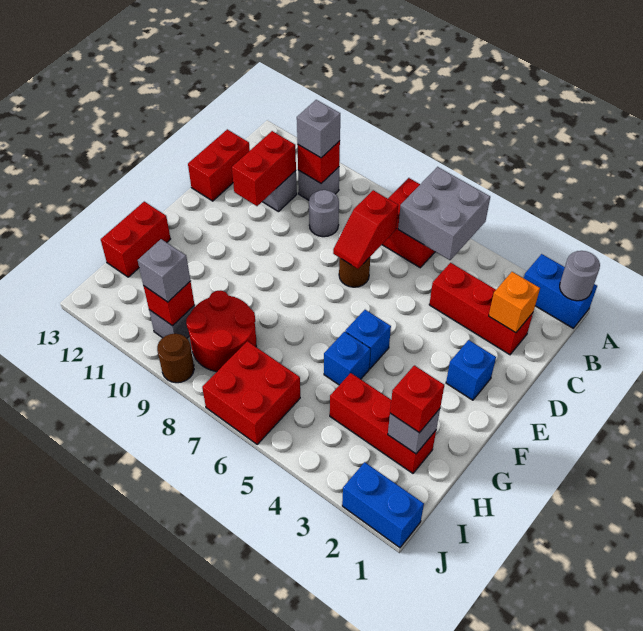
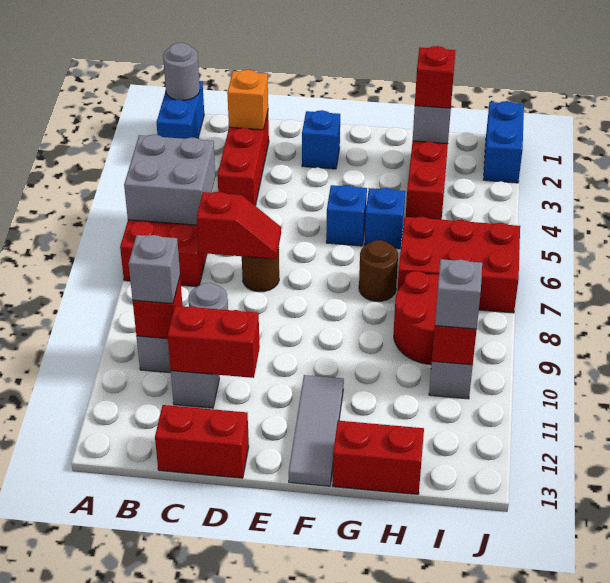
none -> grey tile F11:F13 level 1
red brick I6:J7 level 1 -> red brick H6:J7 level 1
brown round brick J9 level 1 -> brown round brick G7 level 1

